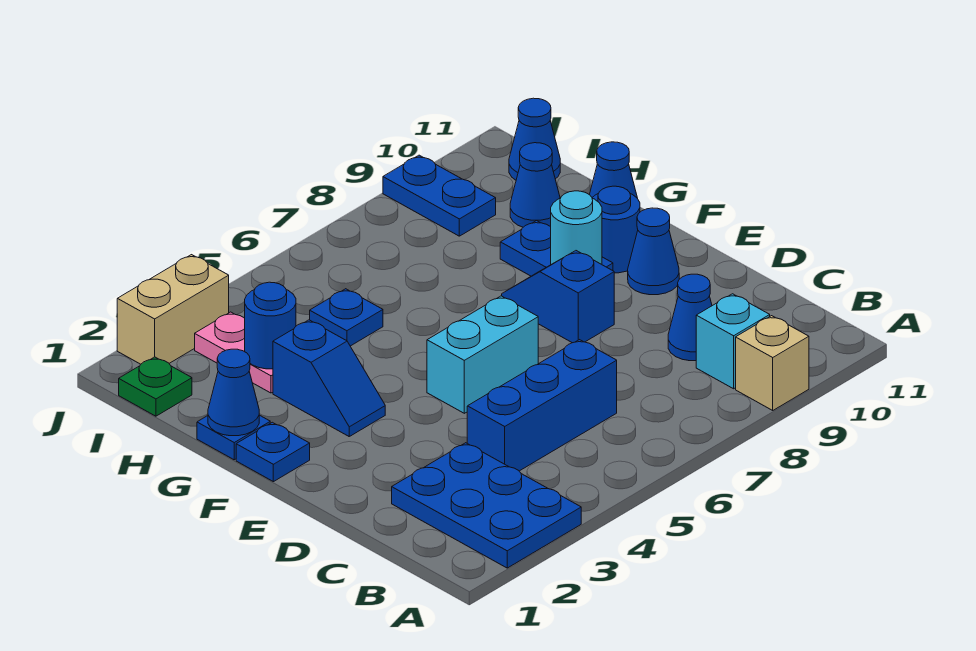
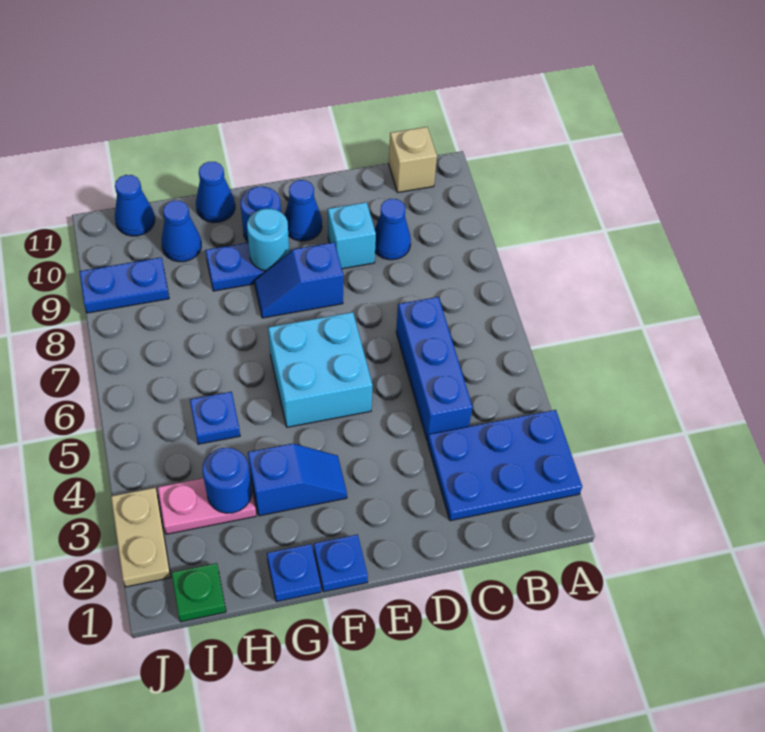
tan brick A9 level 1 -> tan brick B11 level 1
cyan brick B9 level 1 -> cyan brick D9 level 1
cyan brick E5:E6 level 1 -> cyan brick E5:F6 level 1
blue cone G1 level 2 -> none
tan brick J2:J3 level 1 -> tan plate J2:J3 level 1

